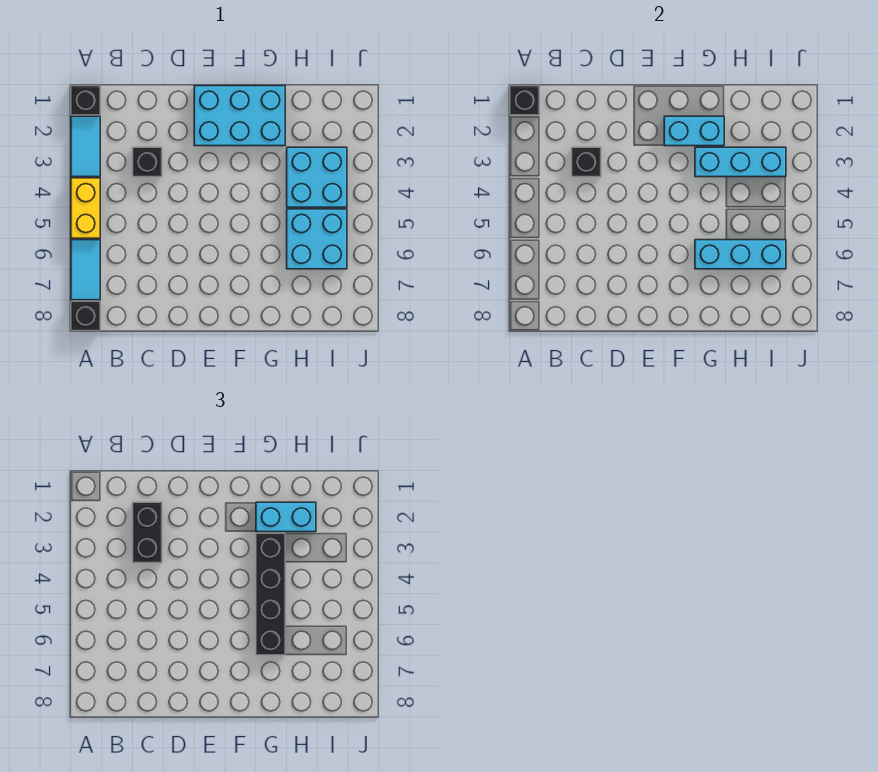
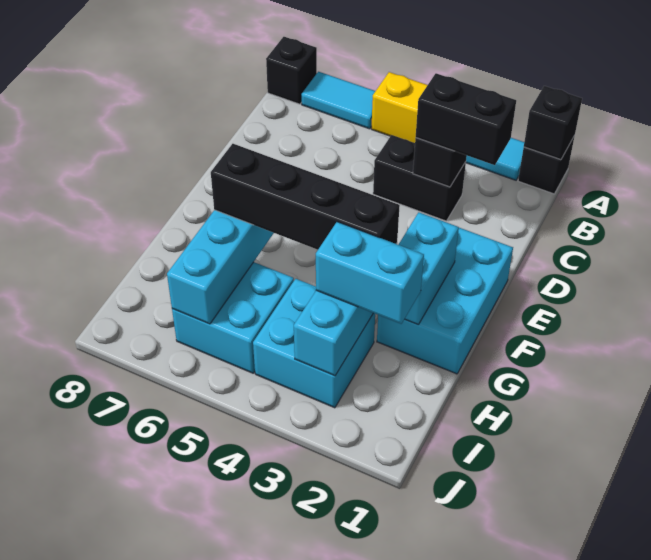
black brick C3 level 1 -> black brick C3:C4 level 1
cyan brick G2:H2 level 3 -> cyan brick H2:H3 level 3

